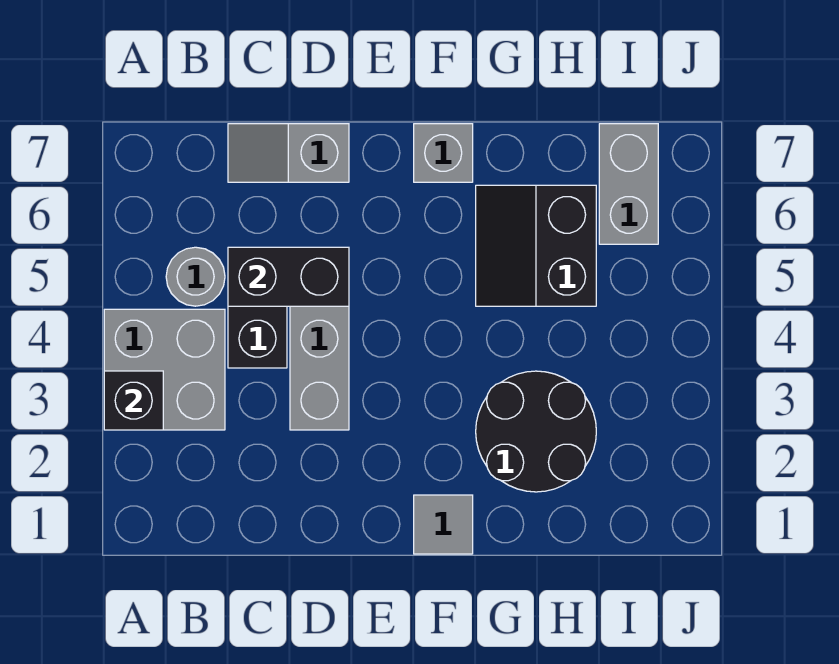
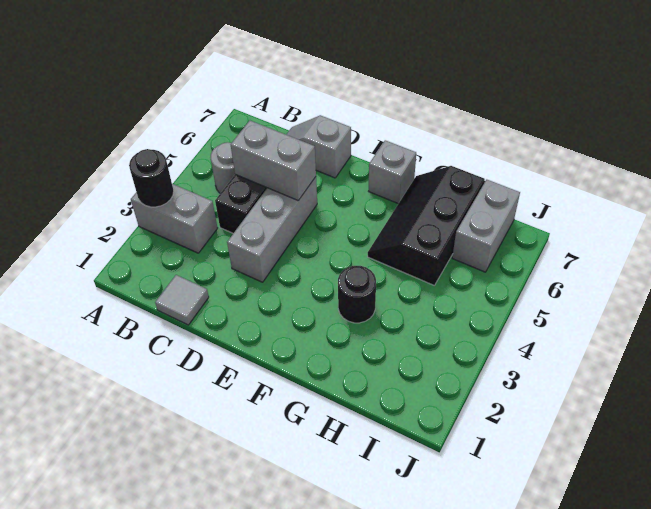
grey brick A3:B4 level 1 -> grey brick A3:B3 level 1
black brick A3 level 2 -> black round brick A3 level 2
black brick C5:D5 level 2 -> grey brick C5:D5 level 2
grey tile F1 level 1 -> grey tile C1 level 1
black round brick G2:H3 level 1 -> black round brick G3 level 1
black slope G5:H6 level 1 top H -> black slope G5:H7 level 1 top H

